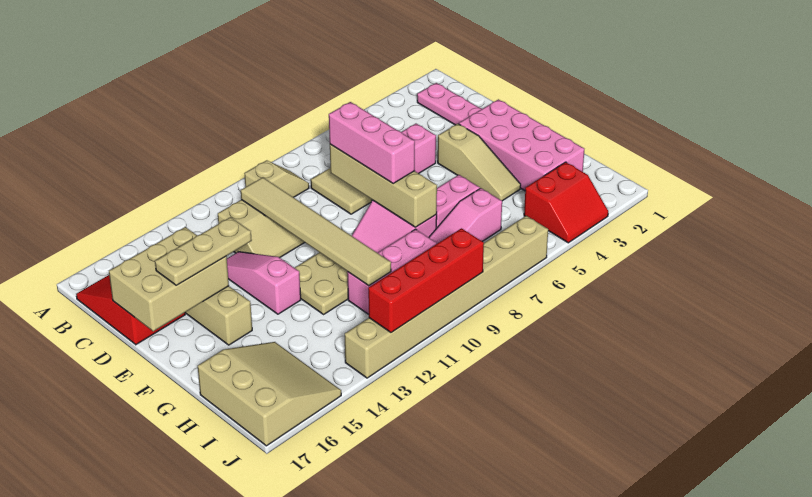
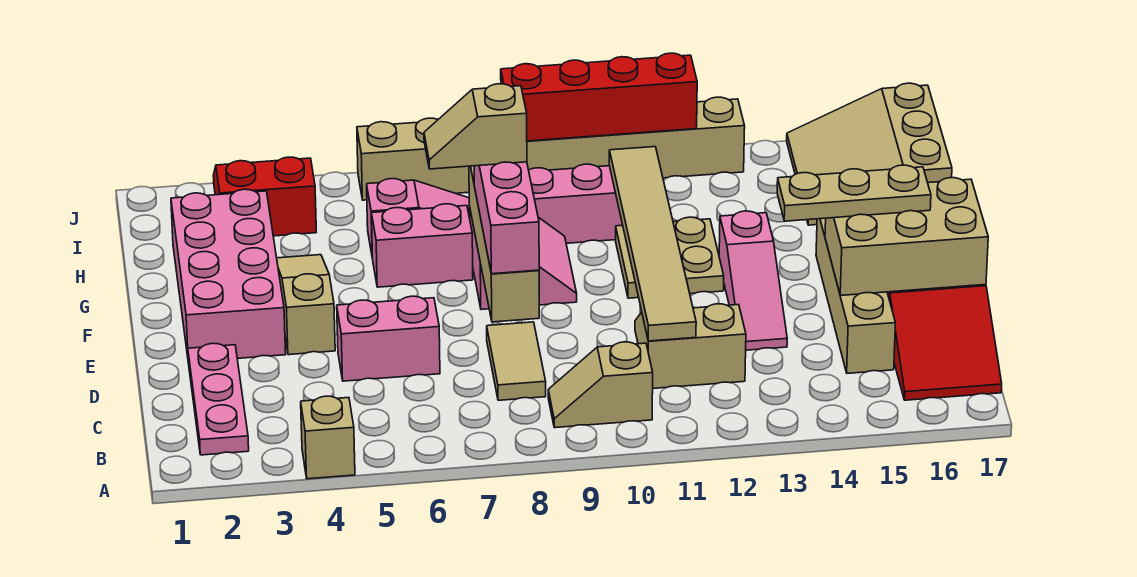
none -> tan brick A4 level 1
none -> tan slope F7:F8 level 4 top 8

